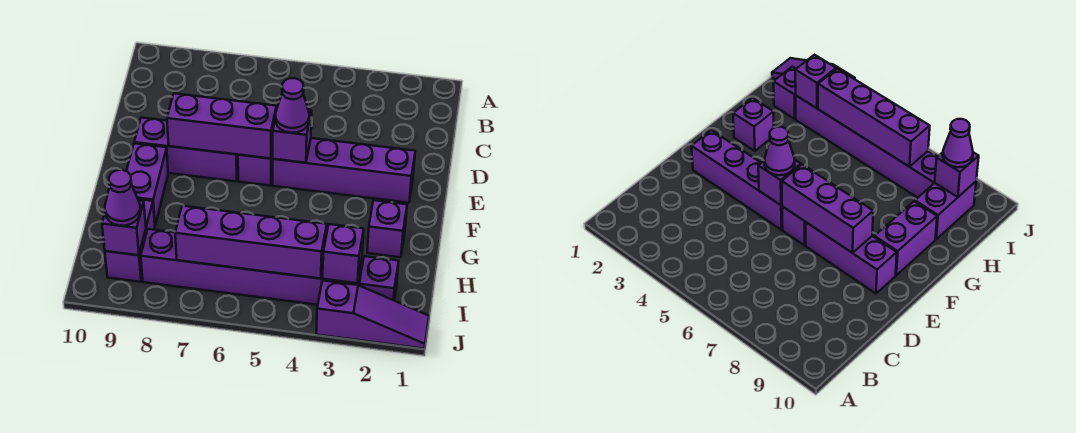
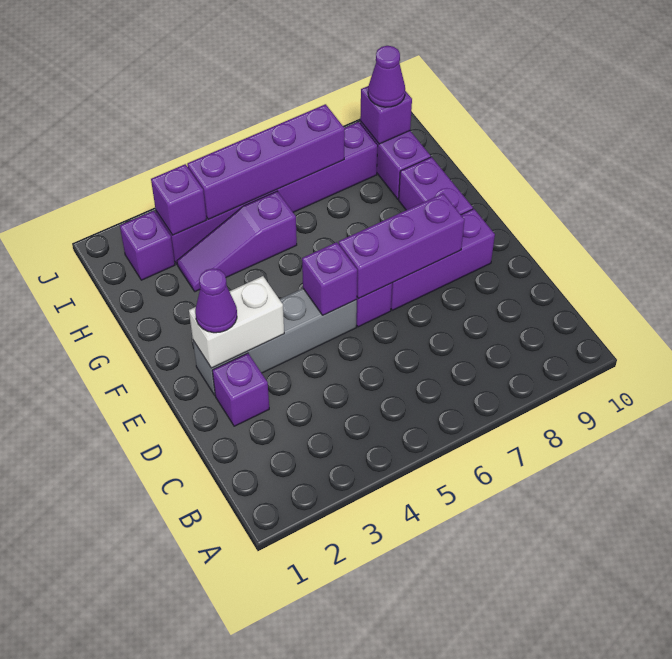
purple brick E2:E5 level 1 -> grey brick E2:E5 level 1
none -> white brick E2:E3 level 2
purple cone E5 level 3 -> purple cone E2 level 3
purple brick G2 level 1 -> purple brick D2 level 1
purple slope J1:J3 level 1 top 3 -> purple slope H3:H5 level 1 top 5

